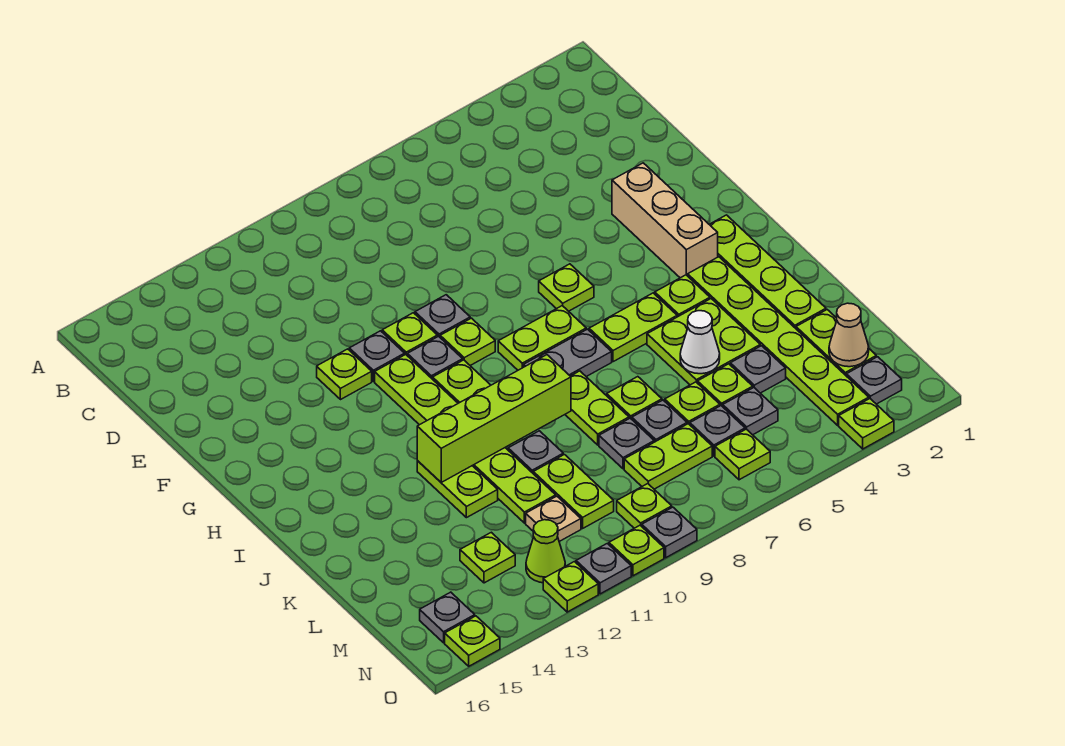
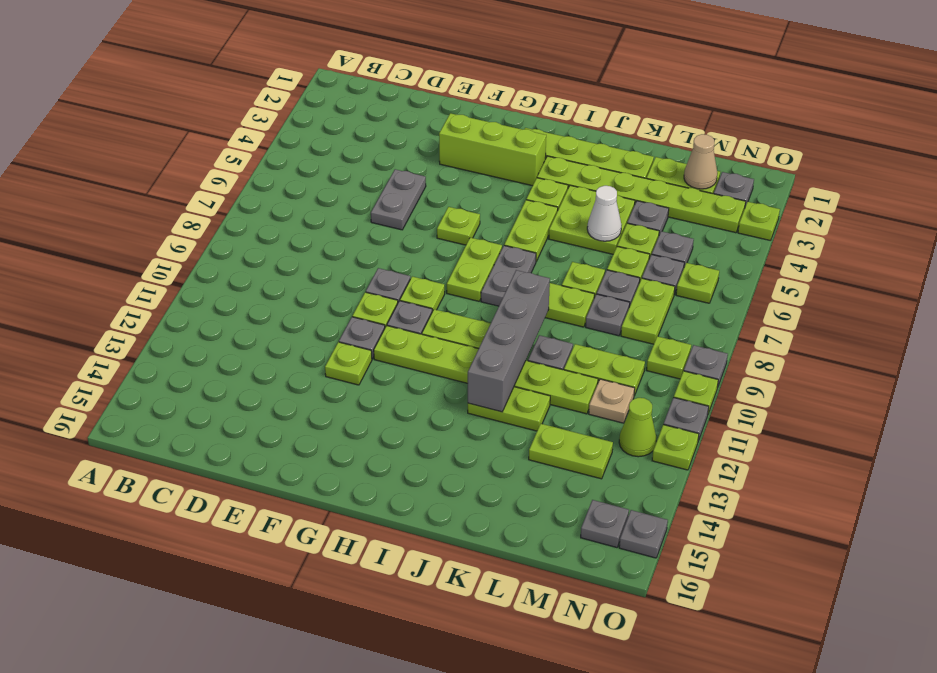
none -> grey plate E5:E6 level 1
tan brick F3:H3 level 1 -> lime brick F3:H3 level 1
lime brick J9:J12 level 2 -> grey brick J9:J12 level 2
lime plate M13 level 1 -> lime plate L13:M13 level 1
lime plate O15 level 1 -> grey plate O15 level 1

